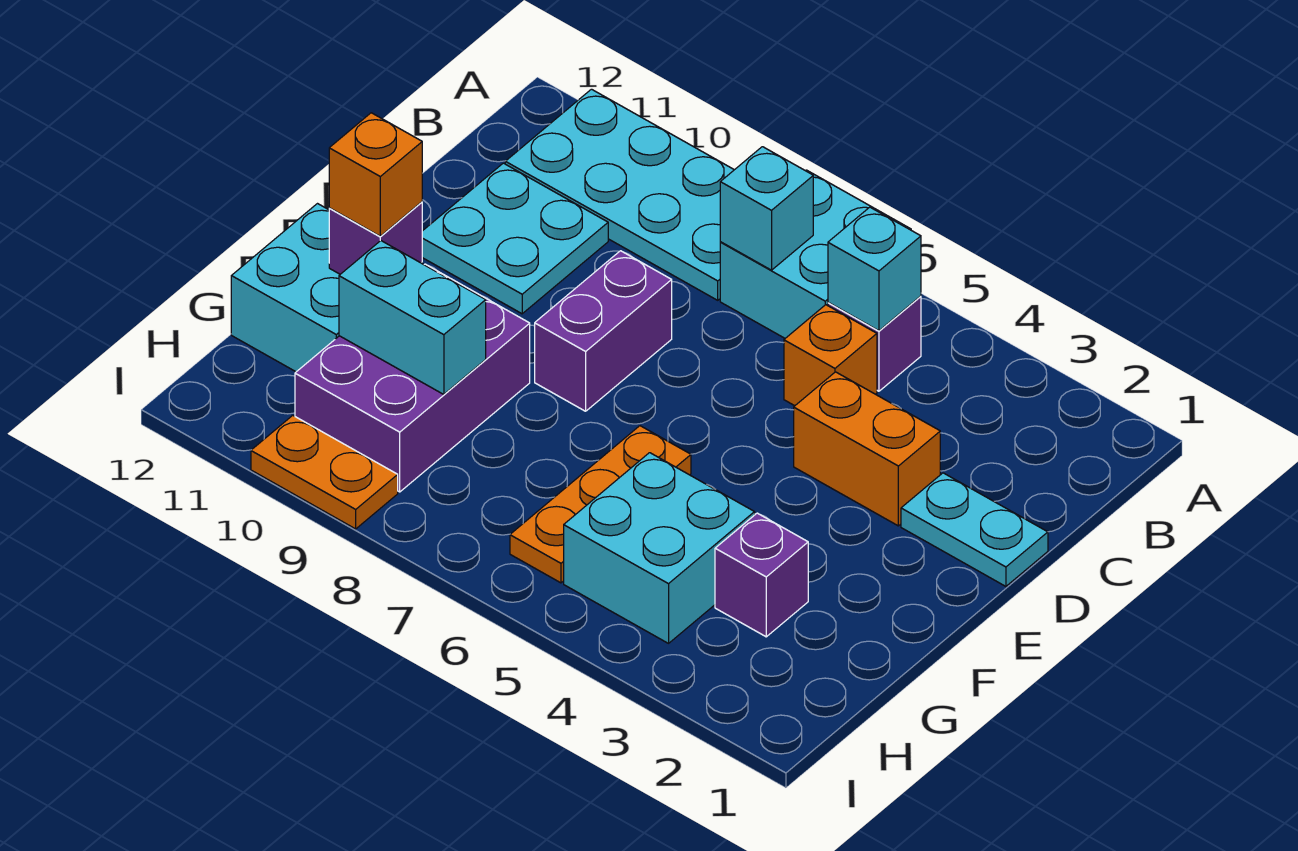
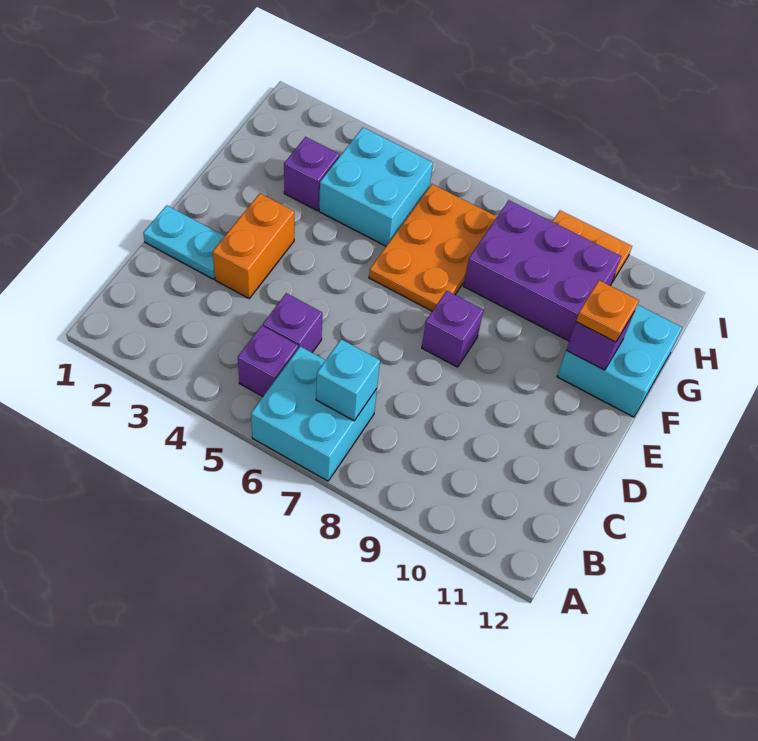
cyan plate A8:B11 level 1 -> none
cyan brick B5 level 2 -> none
orange brick C5 level 1 -> purple brick C5 level 1
cyan plate C10:D11 level 1 -> none
orange brick D3:D4 level 1 -> orange brick D3:E3 level 1
purple brick D8:E8 level 1 -> purple brick E8 level 1
orange plate F6:H6 level 1 -> orange plate F6:H7 level 1
purple brick F9:H10 level 1 -> purple brick G8:H10 level 1
orange brick F11 level 3 -> orange plate F11 level 3
cyan brick G9:G10 level 2 -> none

